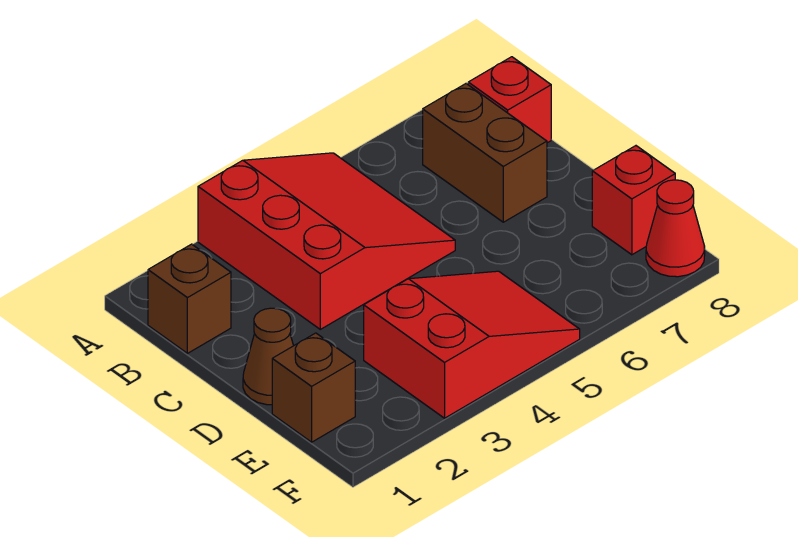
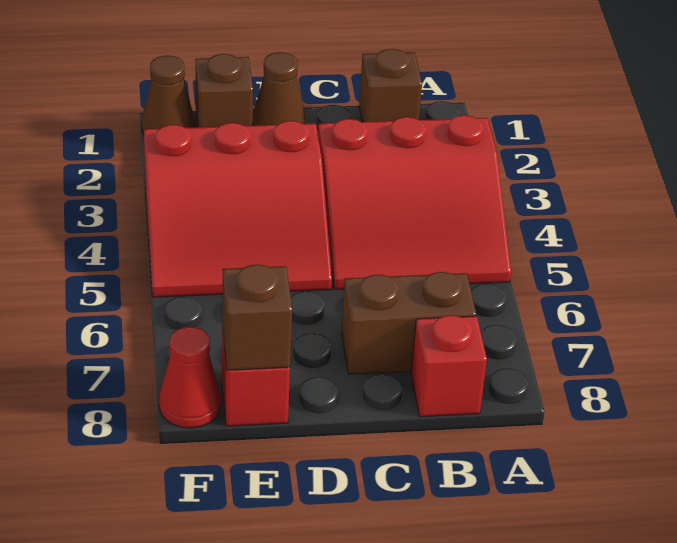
red slope E3:F5 level 1 top 3 -> red slope D3:F5 level 1 top 3
none -> brown brick E8 level 2
none -> brown cone F1 level 1

